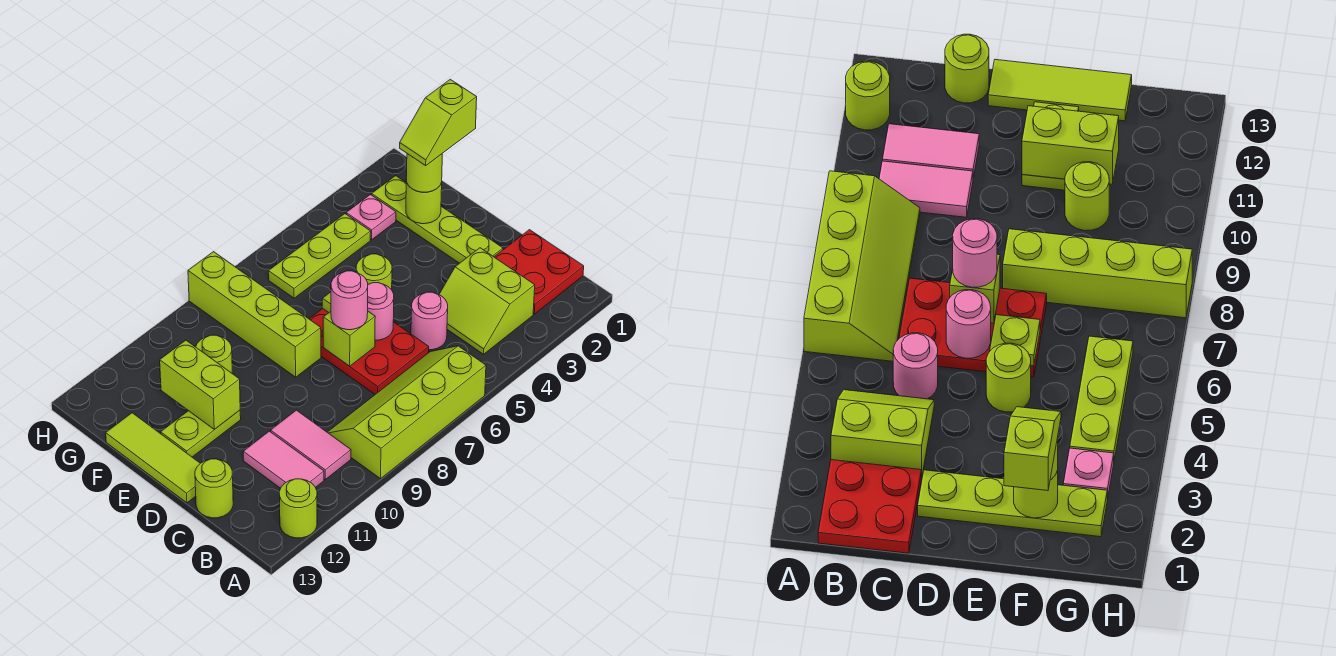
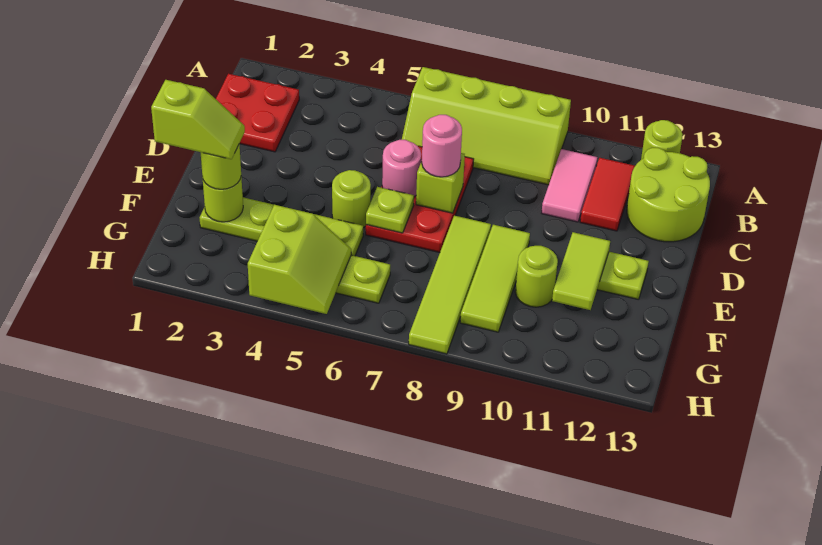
lime slope B3:C4 level 1 top 3 -> lime slope G4:H5 level 2 top 4
pink tile B11:C11 level 1 -> red tile B11:C11 level 1
pink round brick C5 level 1 -> none
lime round brick C13 level 1 -> lime round brick B12:C13 level 1
lime plate D2:G2 level 1 -> lime plate F2:F5 level 1
lime tile D13:F13 level 1 -> lime tile E9:G9 level 1
lime brick E8:H8 level 1 -> lime tile E8:H8 level 1
lime brick E11:F11 level 2 -> lime tile E11:F11 level 2
pink plate G3 level 1 -> none

